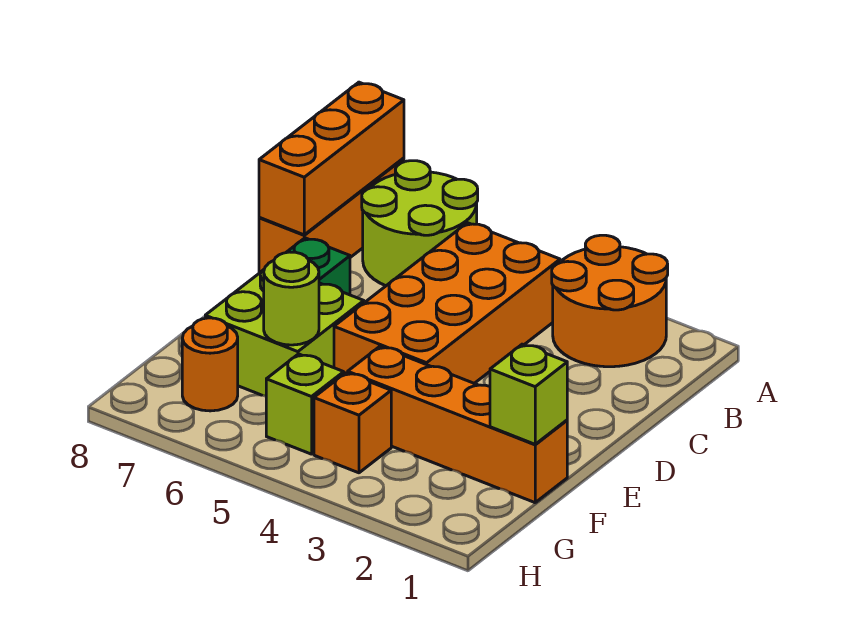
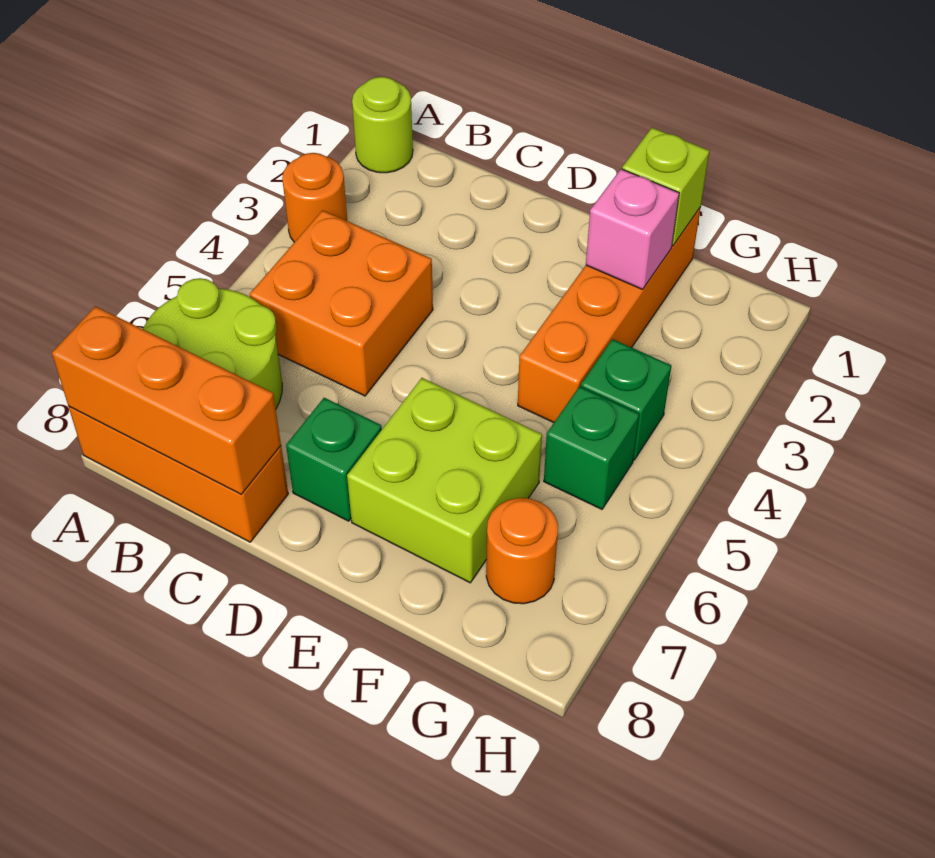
orange round brick A2:B3 level 1 -> orange round brick A3 level 1
orange brick B4:E5 level 1 -> orange brick B4:C5 level 1
none -> pink brick F2 level 2
lime round brick F6 level 2 -> lime round brick A1 level 1
orange brick G4 level 1 -> green brick G4 level 1
lime brick G5 level 1 -> green brick G5 level 1

